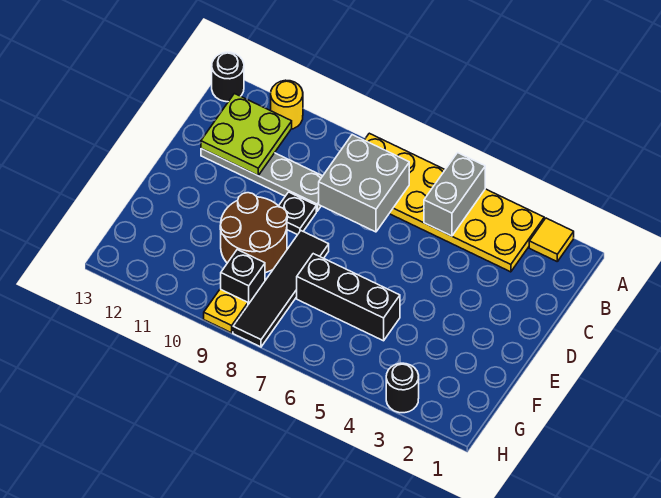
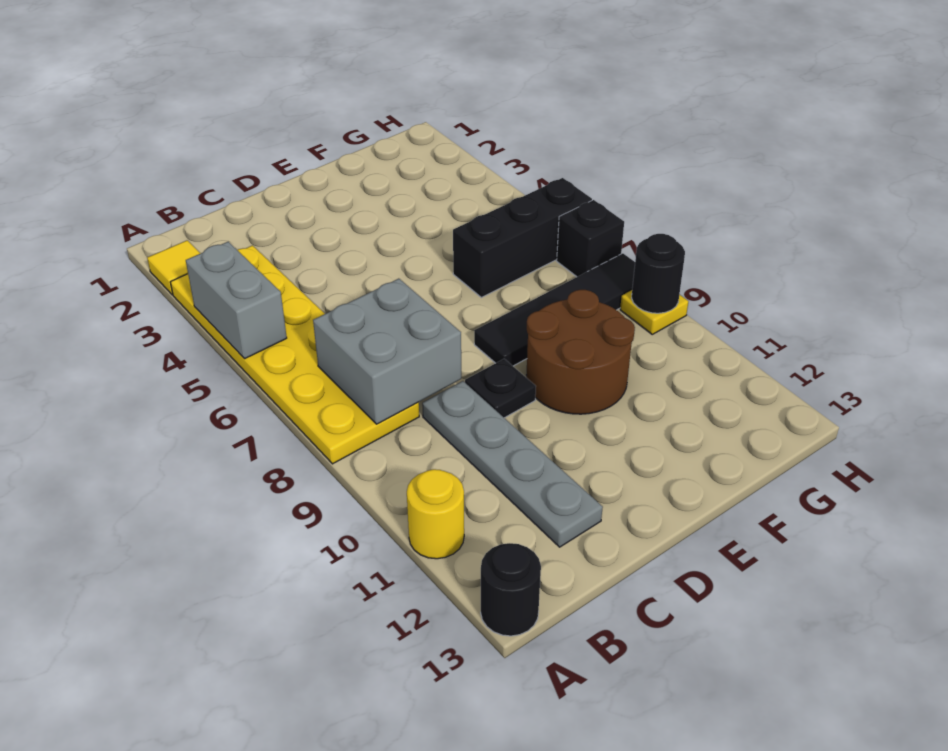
grey brick A5:B5 level 2 -> grey brick A4:A5 level 2
lime plate B11:C12 level 2 -> none
black brick F5:F7 level 1 -> black brick F6:H6 level 1
black brick G9 level 1 -> black brick H7 level 1
black round brick H3 level 1 -> black round brick H9 level 2

